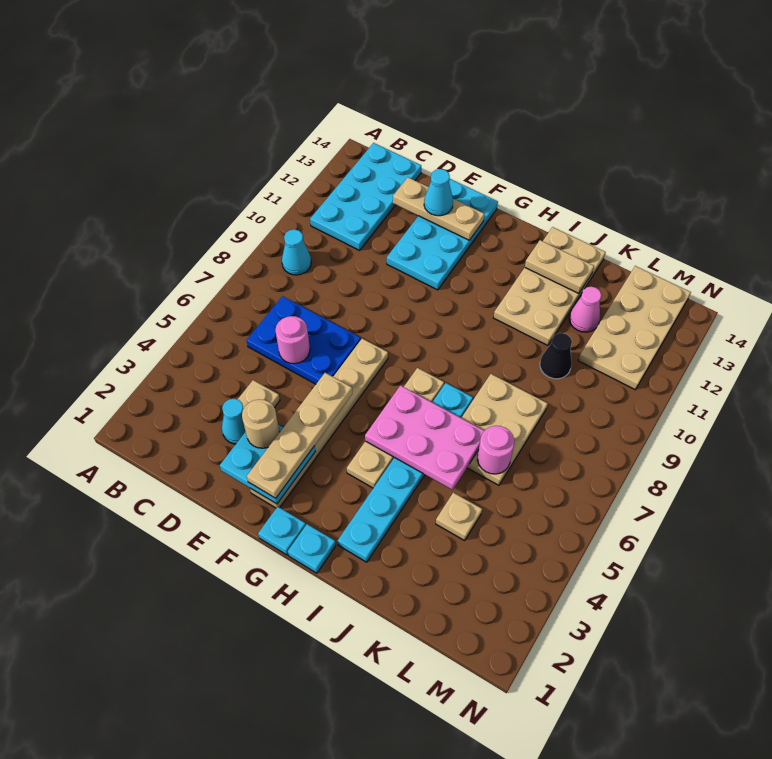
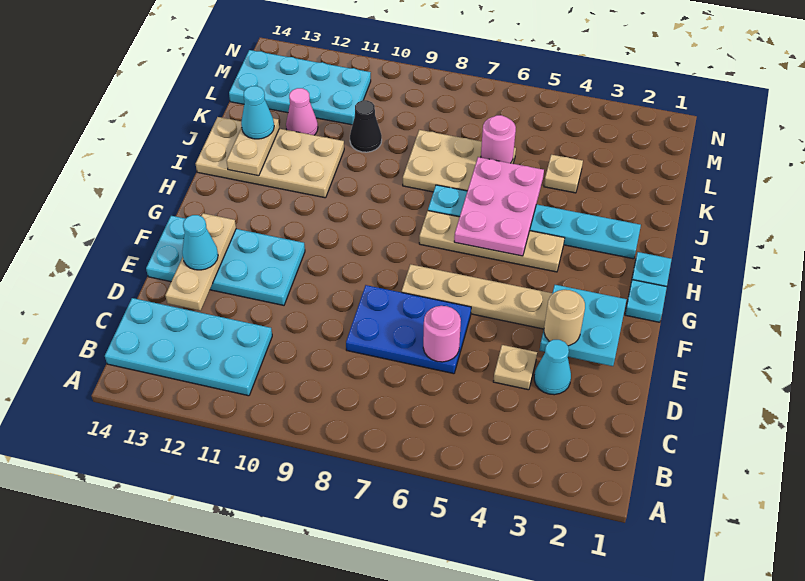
cyan cone B9 level 1 -> cyan cone J13 level 3
blue plate C6:E7 level 1 -> blue plate D6:E8 level 1
tan plate F2:F5 level 3 -> none
tan plate L11:M14 level 1 -> cyan plate L11:M14 level 1

